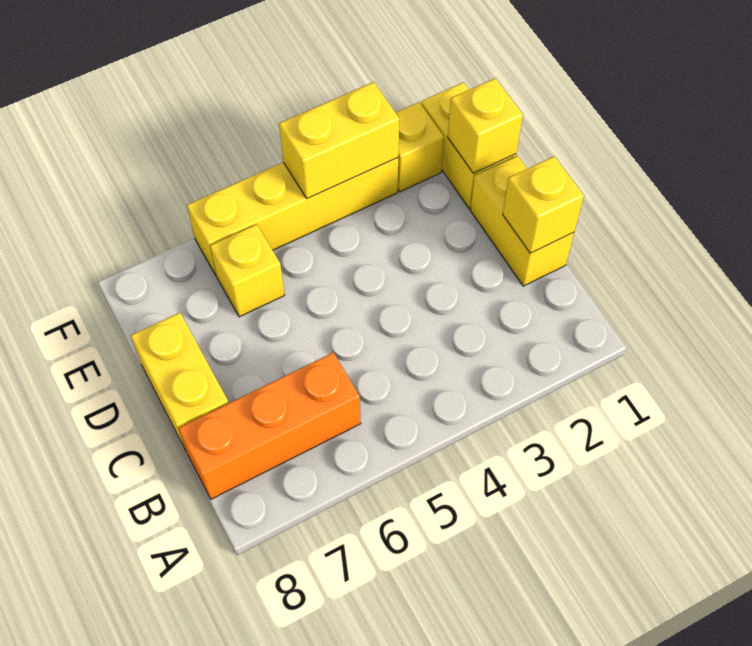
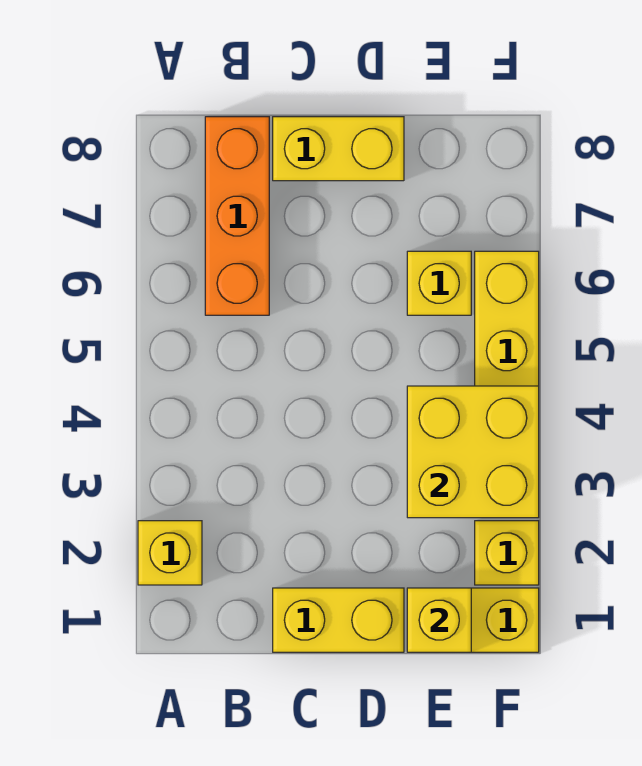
yellow brick C1 level 2 -> yellow brick A2 level 1
yellow brick F3:F4 level 2 -> yellow brick E3:F4 level 2

